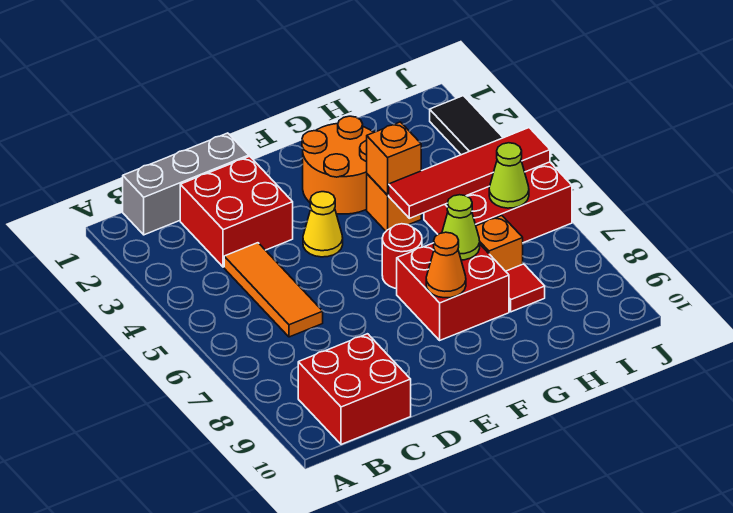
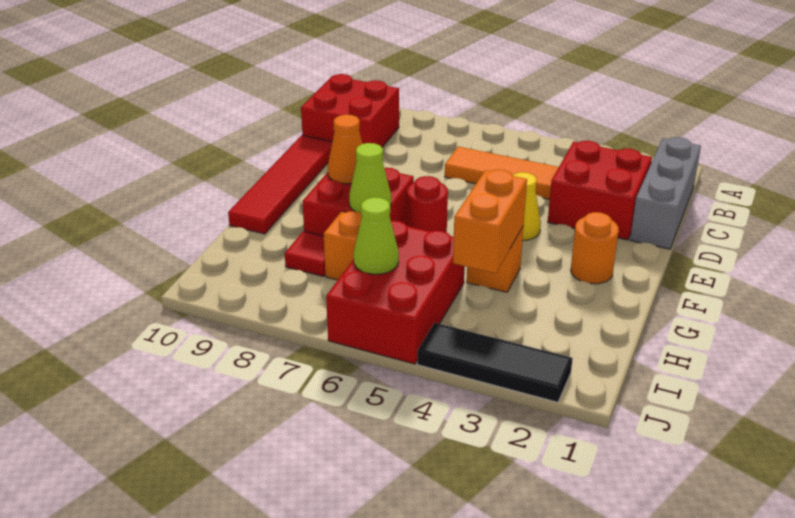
orange round brick F2:G3 level 1 -> orange round brick F2 level 1
orange brick G4 level 2 -> orange brick G4:H4 level 2
red tile G5:J5 level 2 -> red tile D10:G10 level 1

